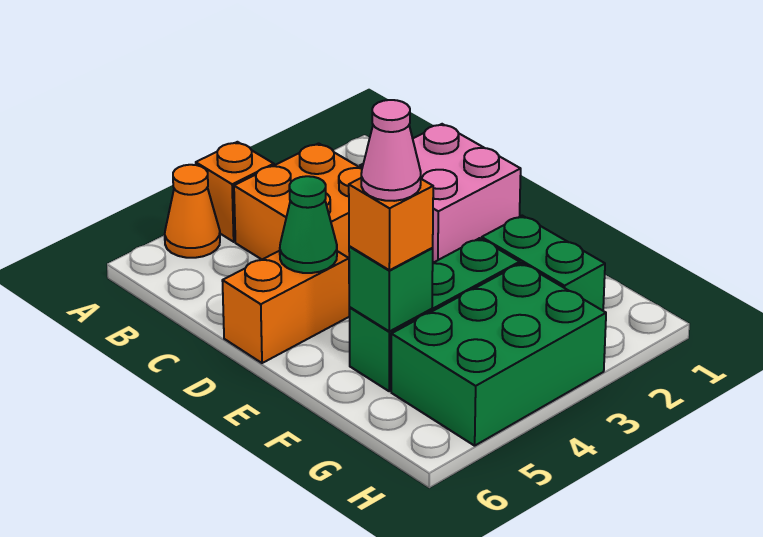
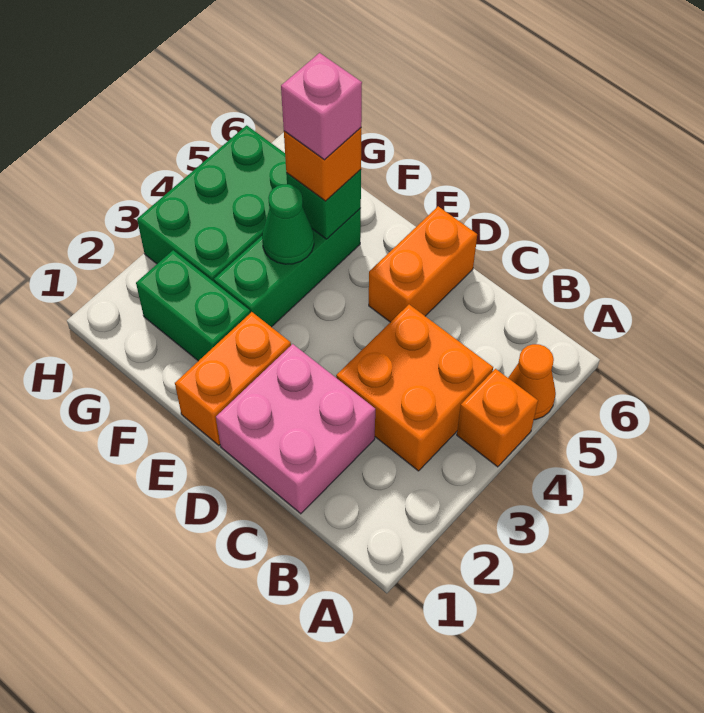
green cone D5 level 2 -> green cone F4 level 2
none -> orange brick E1:E2 level 1
pink cone F5 level 4 -> pink brick F5 level 4

